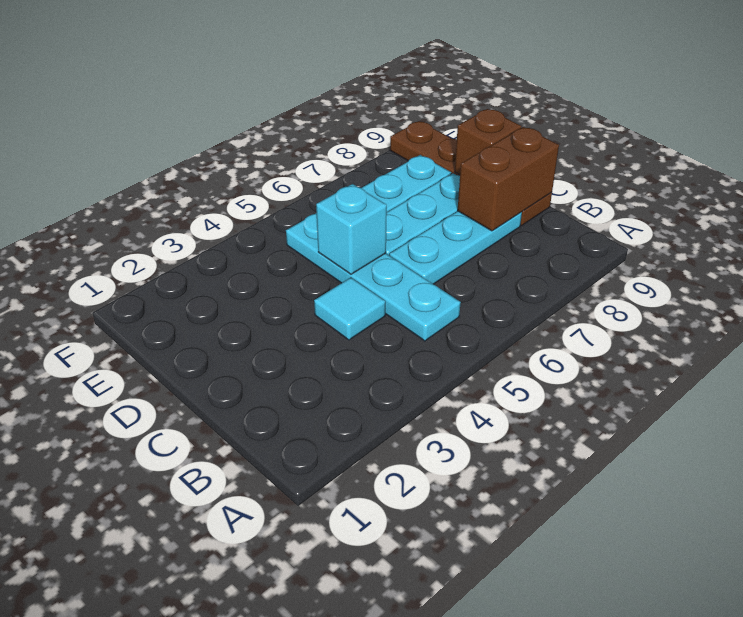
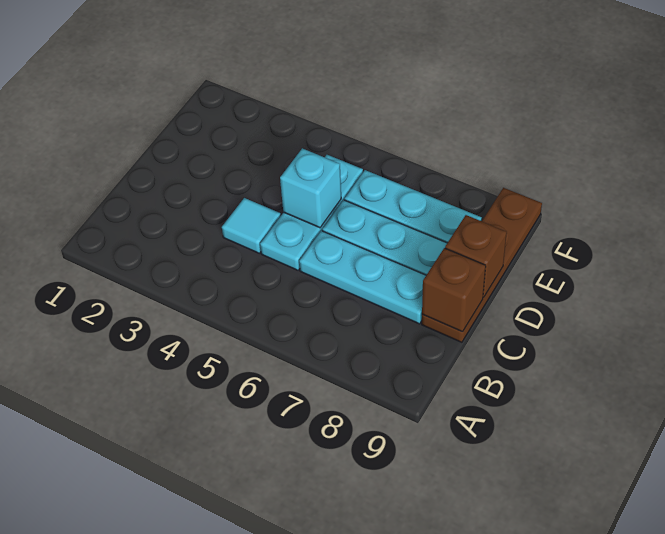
cyan plate B5:E5 level 1 -> cyan plate C5:E5 level 1
brown brick C8:C9 level 2 -> brown brick C9 level 2

